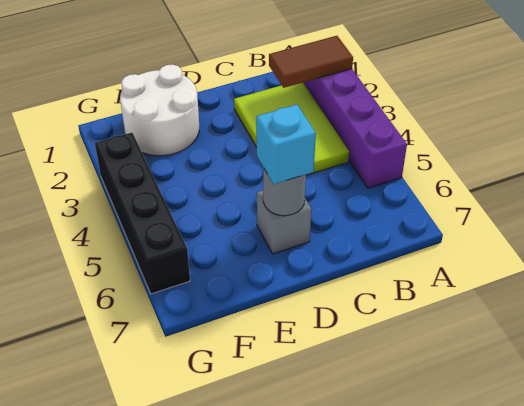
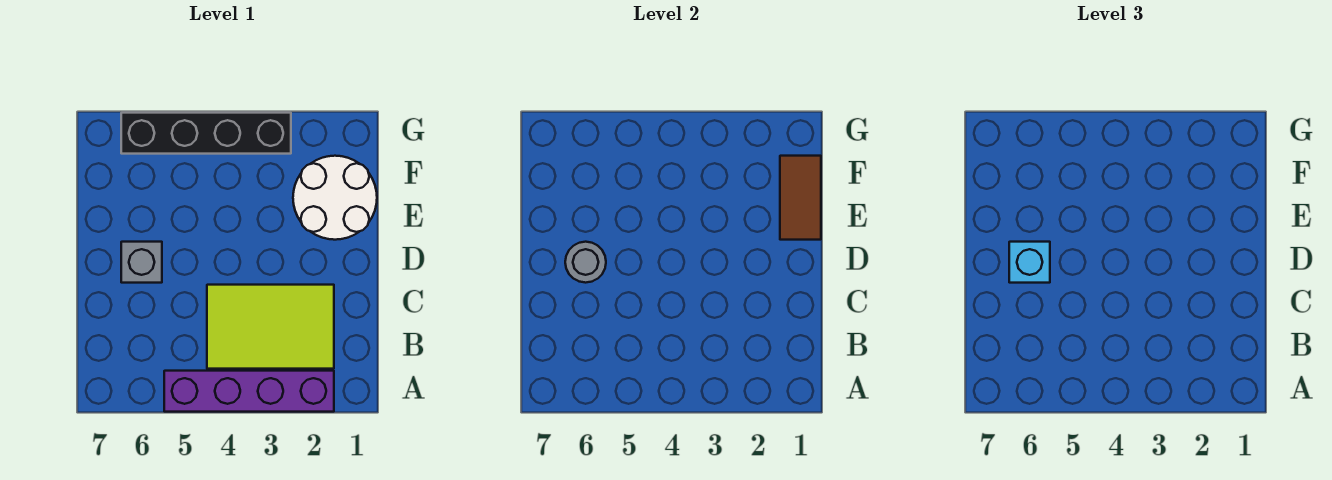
brown tile A2:B2 level 2 -> brown tile E1:F1 level 2

